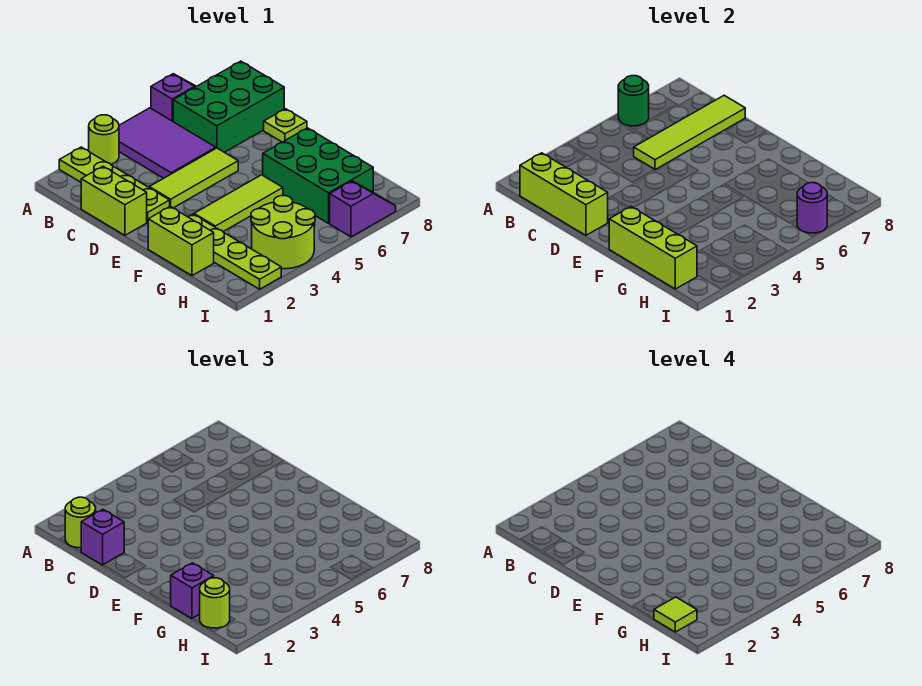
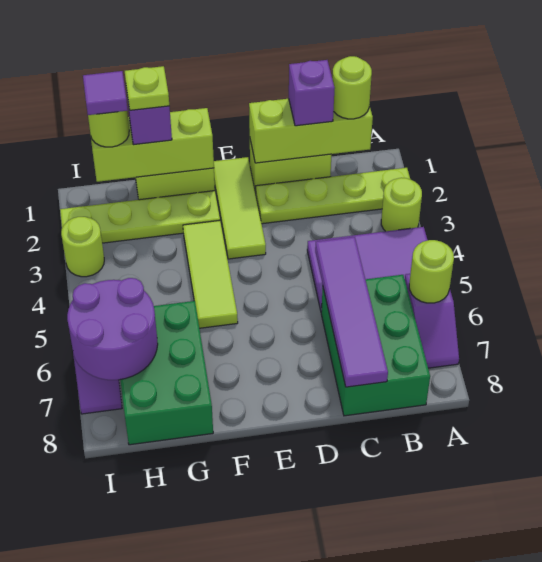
green round brick A6 level 2 -> lime round brick A6 level 2
lime tile C5:C8 level 2 -> purple tile C5:C8 level 2
lime tile D3:D5 level 1 -> lime tile E1:E3 level 1
lime plate D8 level 1 -> lime plate G1 level 4
green brick F6:H7 level 1 -> green brick G6:H8 level 1
lime tile H1 level 4 -> purple tile H1 level 4
lime round brick H3:I4 level 1 -> lime round brick I3 level 1
purple round brick I6 level 2 -> purple round brick H6:I7 level 2

